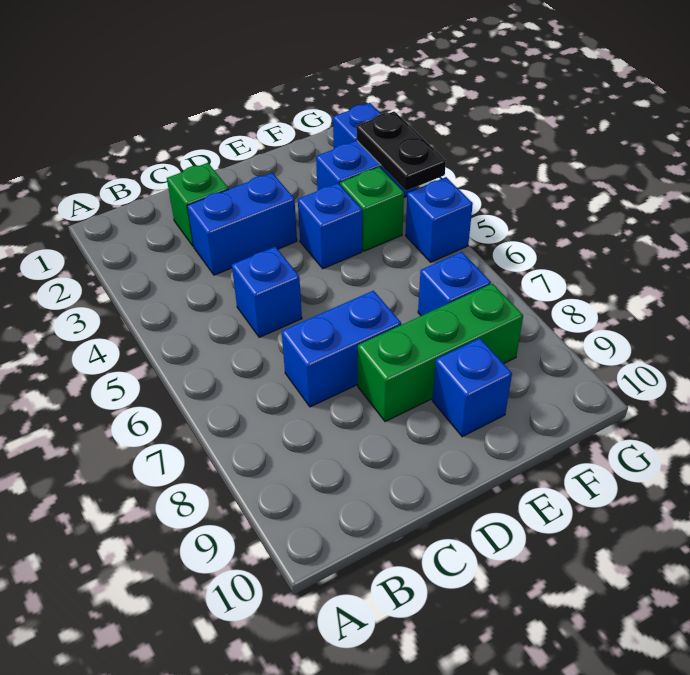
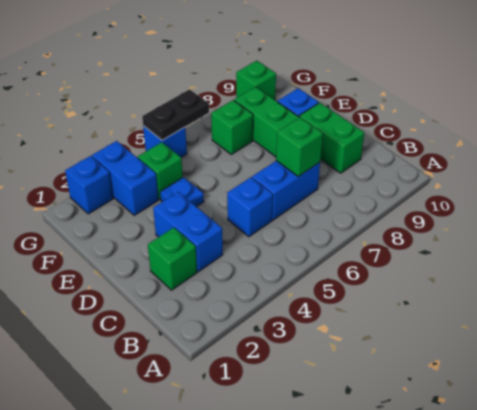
blue brick C7:D7 level 1 -> blue brick C6:C7 level 1
none -> green brick C7 level 2
none -> green brick C9:D9 level 1
blue brick E4 level 1 -> blue plate E4 level 1
blue brick F7 level 1 -> green brick F7 level 1
black plate G3:G4 level 2 -> black plate G5:G6 level 2
none -> green brick G9 level 1

